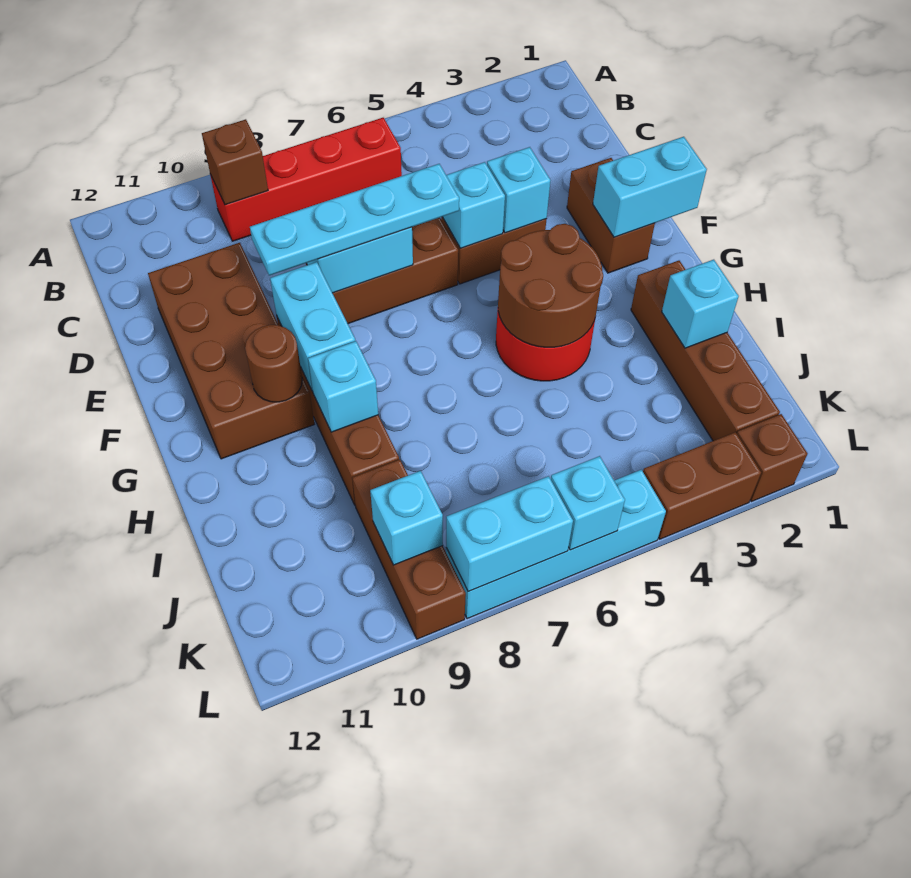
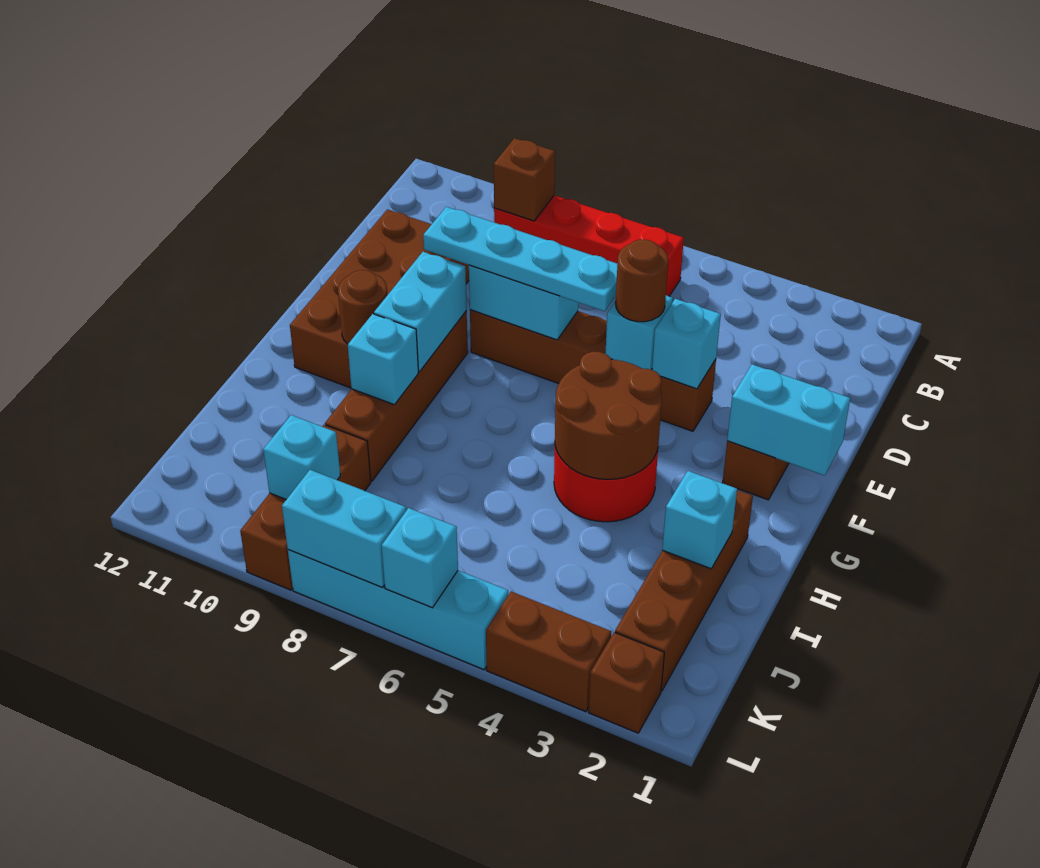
none -> brown round brick E5 level 3

